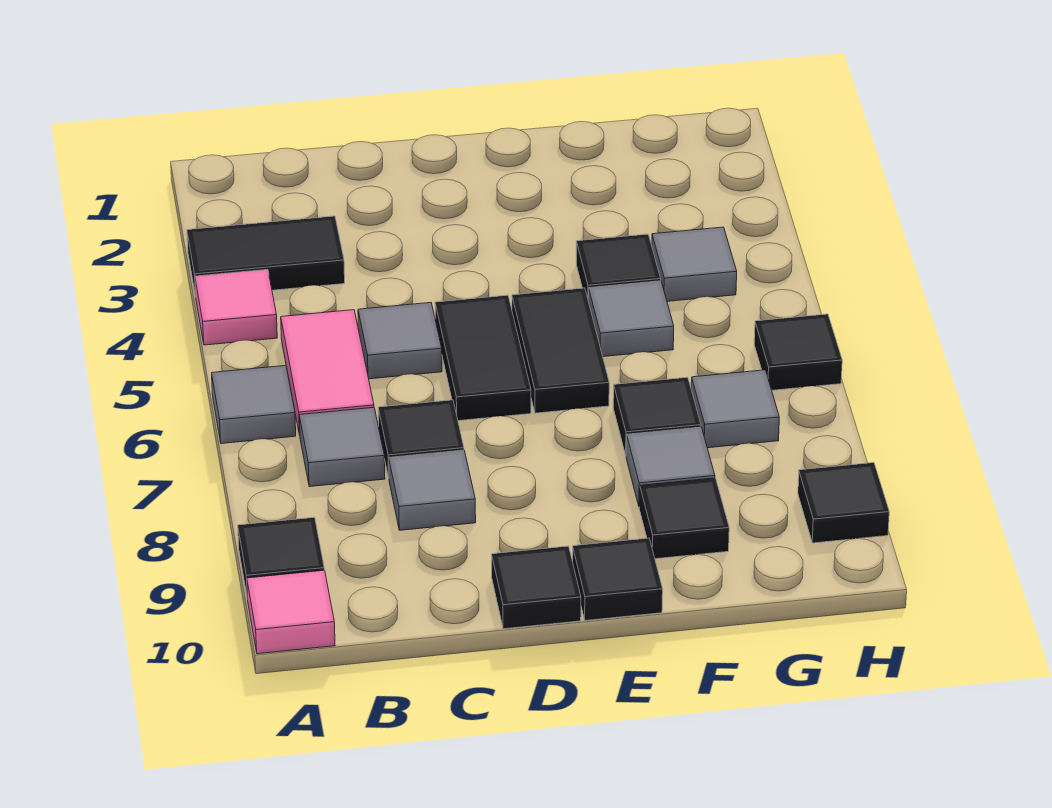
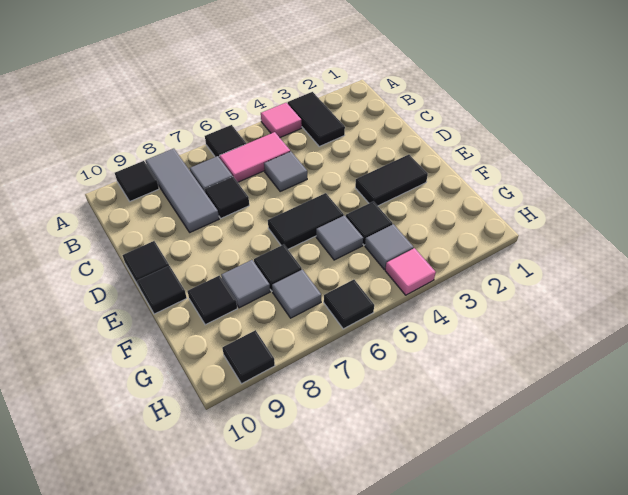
grey tile A6 level 1 -> black tile A6 level 1
pink tile A10 level 1 -> pink tile H4 level 1
grey tile C8 level 1 -> grey tile A8:C8 level 1
black tile D5:D6 level 1 -> black tile E2:E3 level 1

